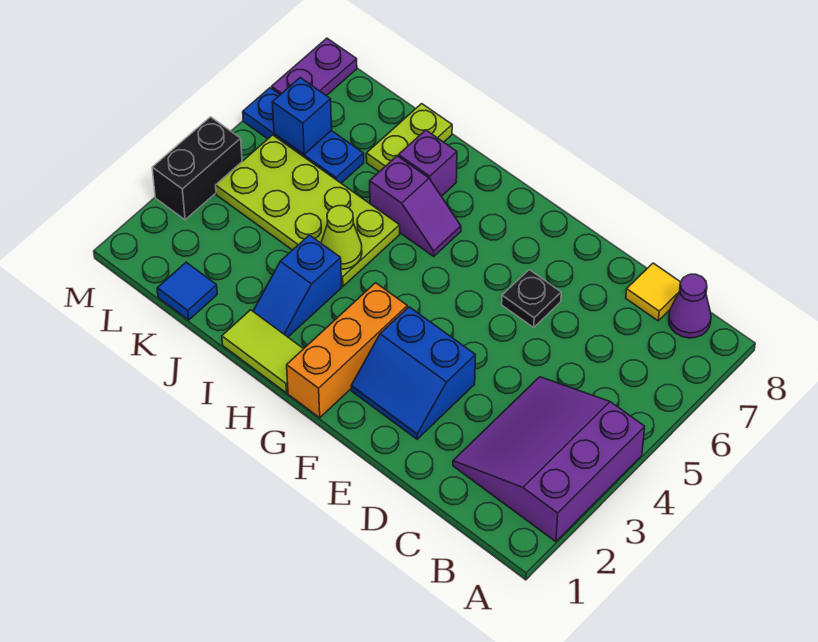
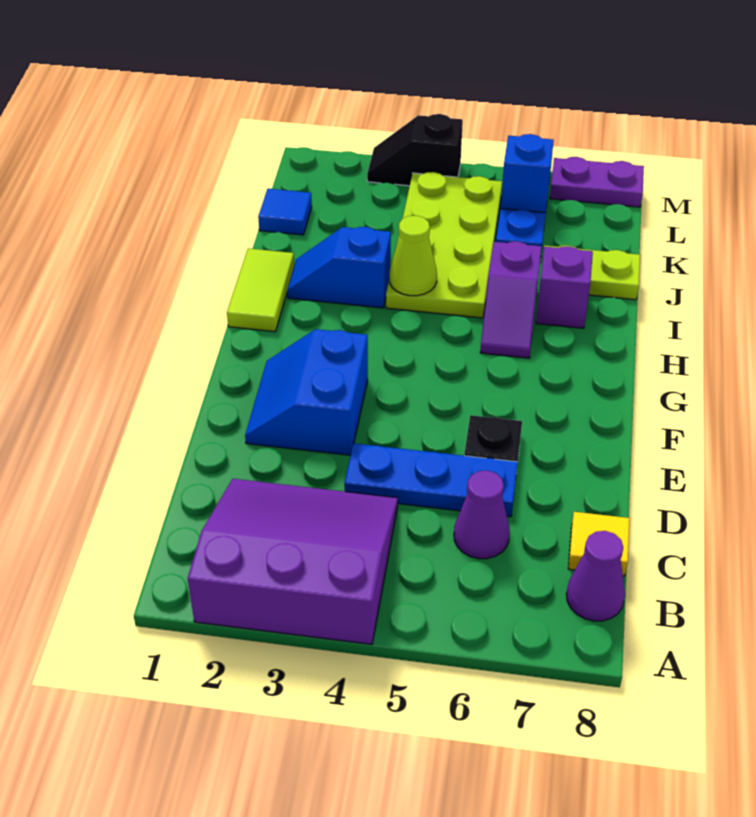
none -> purple cone C6 level 1
none -> blue plate D4:D6 level 1
orange brick G1:G3 level 1 -> none
black brick M3:M4 level 1 -> black slope M3:M4 level 1 top 4

